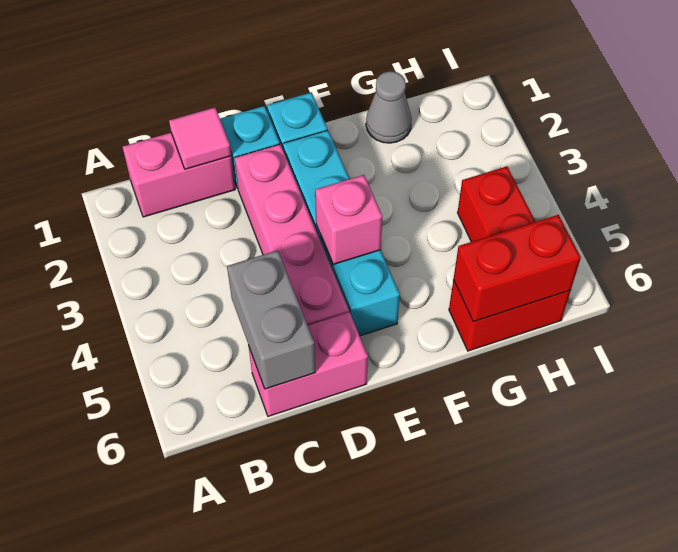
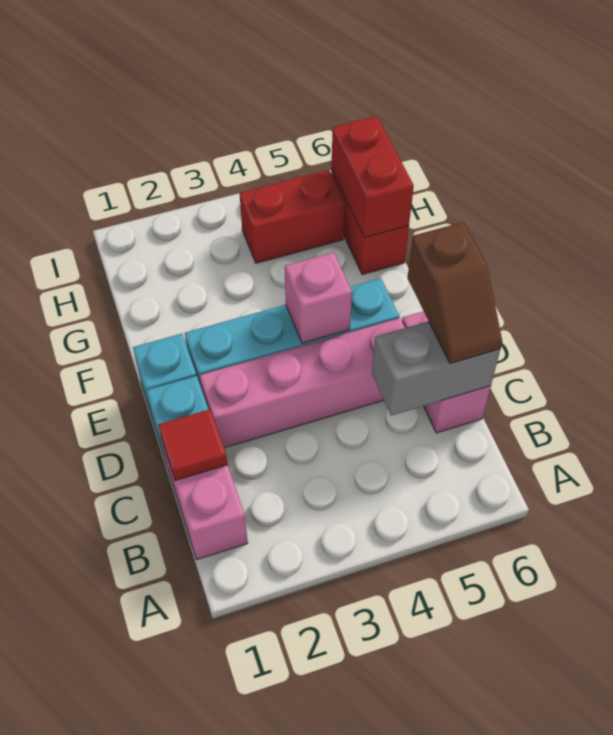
pink tile C1 level 2 -> red tile C1 level 2
none -> brown slope C6:D6 level 3 top D
grey cone G1 level 1 -> none

